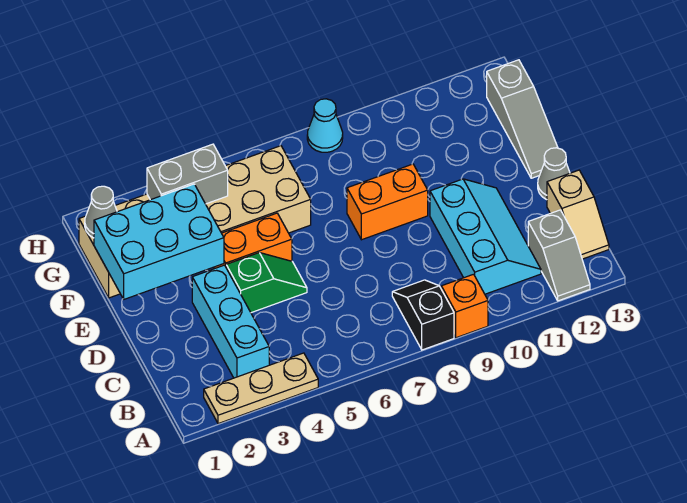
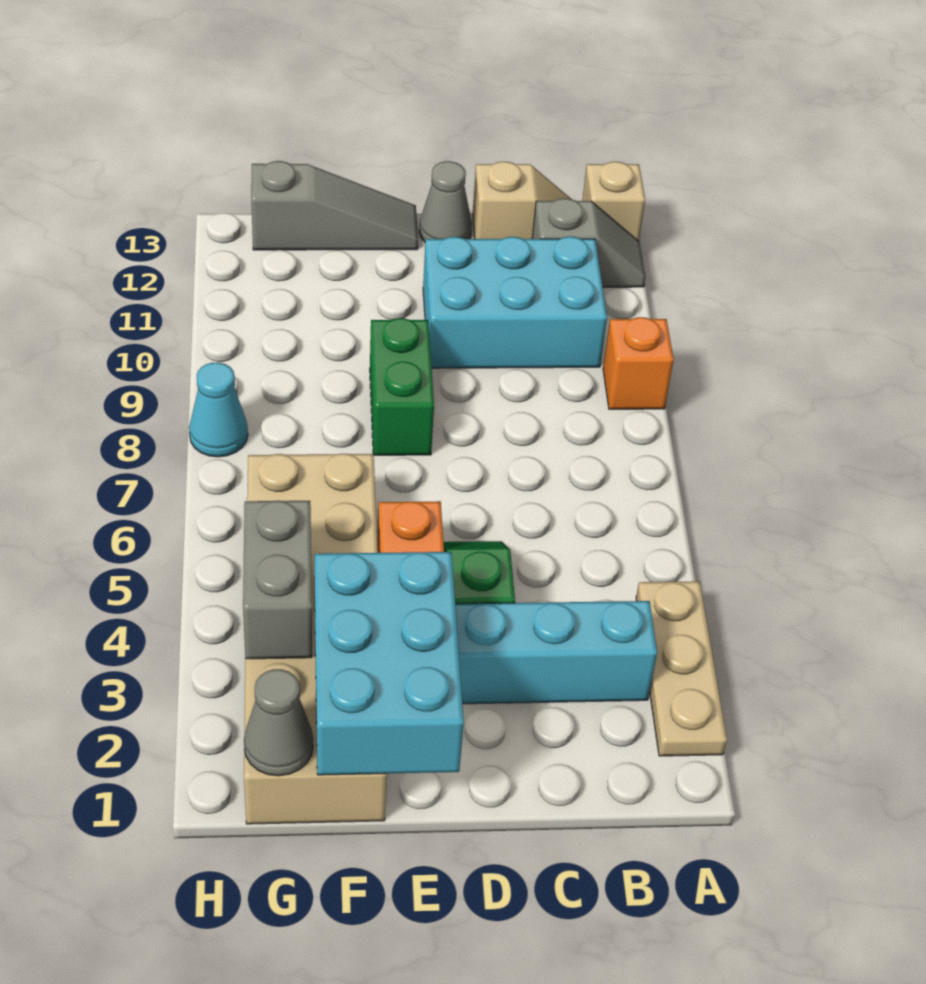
black slope A8:B8 level 1 top A -> none
none -> tan brick A13 level 1
cyan slope B10:D11 level 1 top 10 -> cyan brick B10:D11 level 1
orange brick E8:E9 level 1 -> green brick E8:E9 level 1

